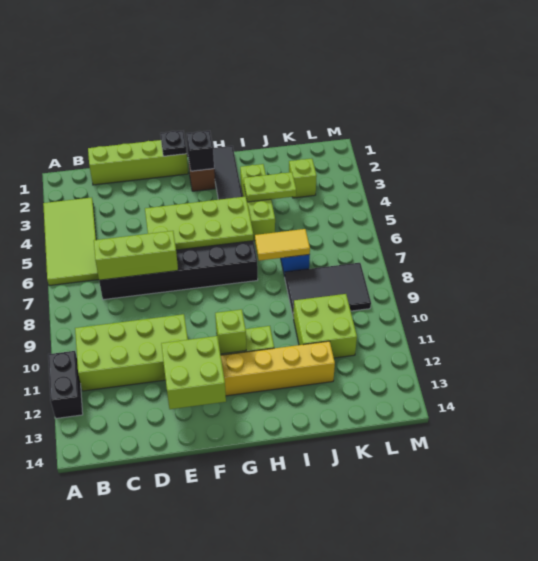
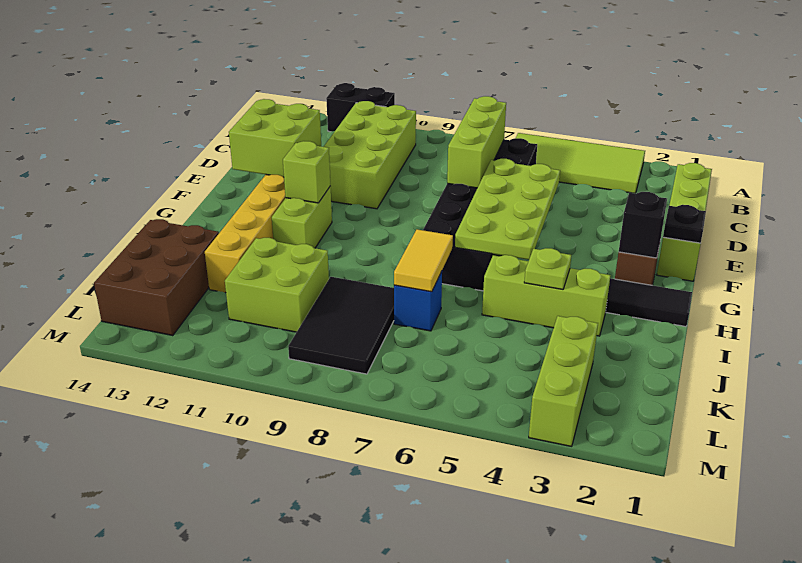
lime plate I4:J4 level 2 -> lime plate I4 level 2
none -> brown brick J13:L14 level 1
lime brick K3 level 1 -> lime brick K3:M3 level 1

